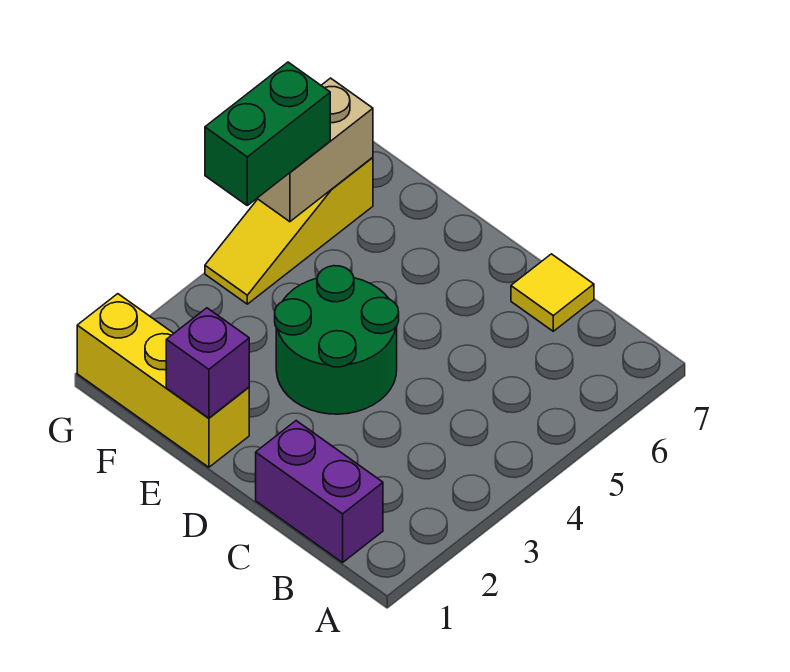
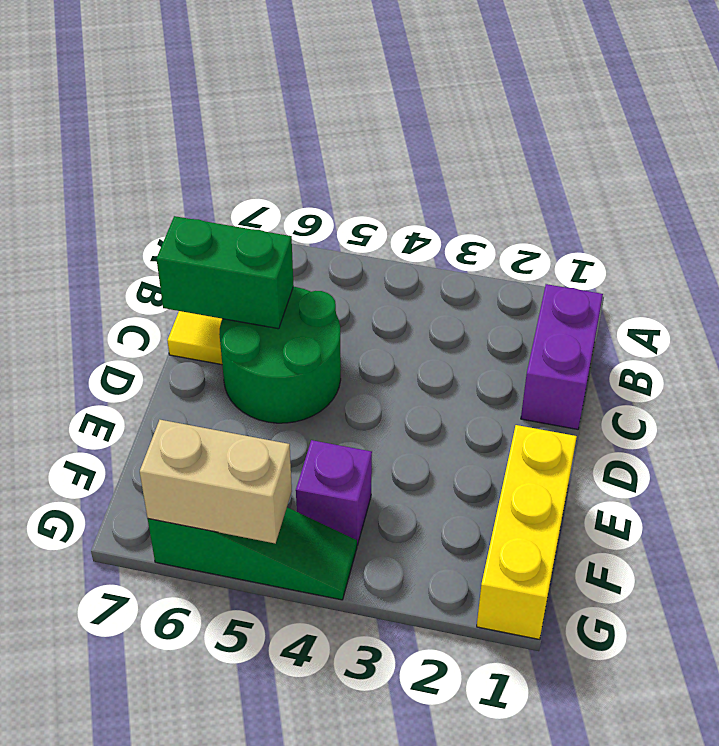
green round brick D3:E4 level 1 -> green round brick C5:D6 level 1
purple brick E1 level 2 -> purple brick F4 level 1
yellow slope G4:G6 level 1 top 6 -> green slope G4:G6 level 1 top 6
green brick G4:G5 level 3 -> green brick C6:C7 level 2

